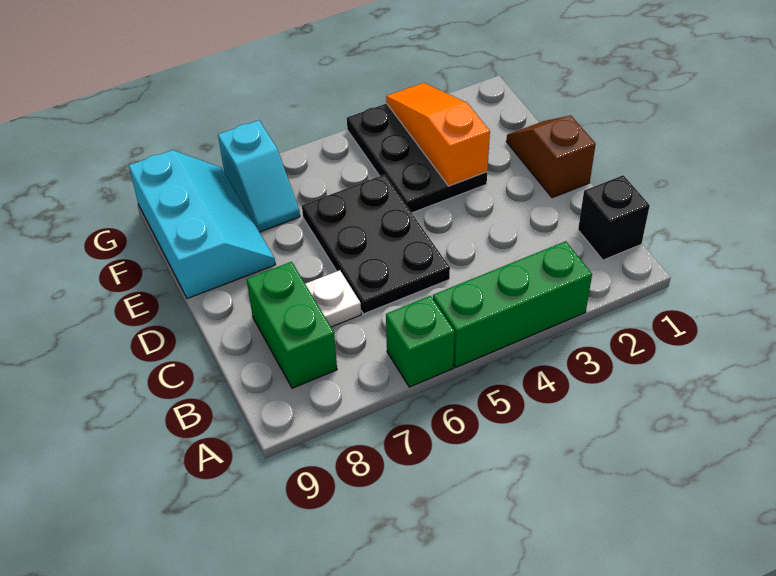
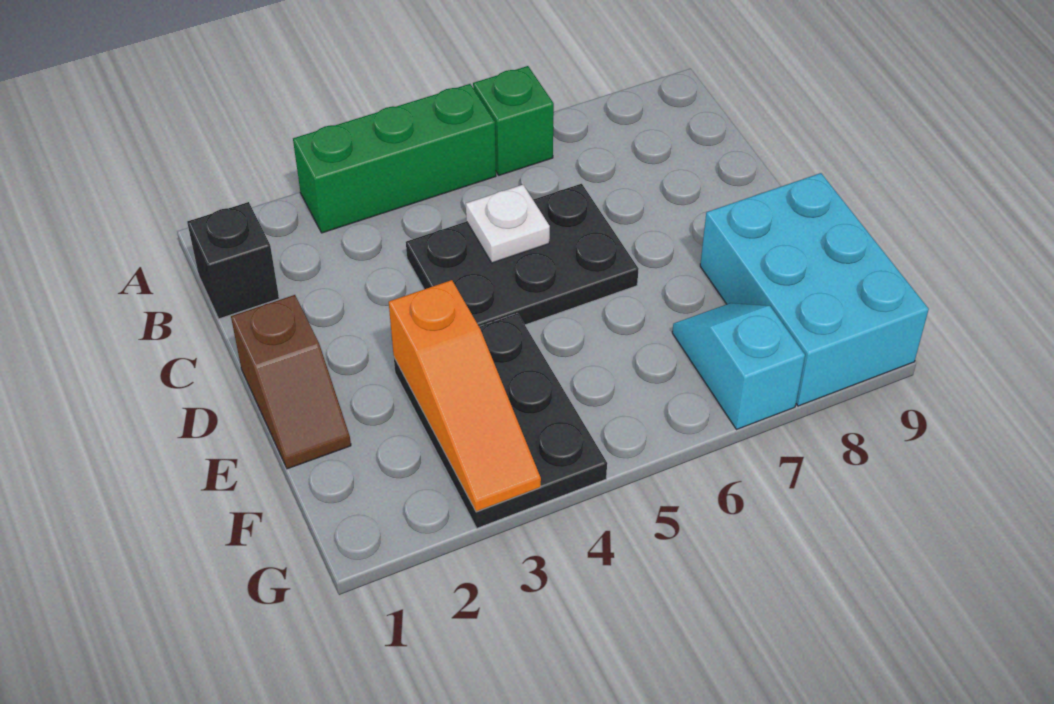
green brick B8:C8 level 1 -> none
black plate C5:E6 level 1 -> black plate C4:D6 level 1
white plate C7 level 1 -> white plate C5 level 2
cyan slope E8:G9 level 1 top 9 -> cyan brick E8:G9 level 1

